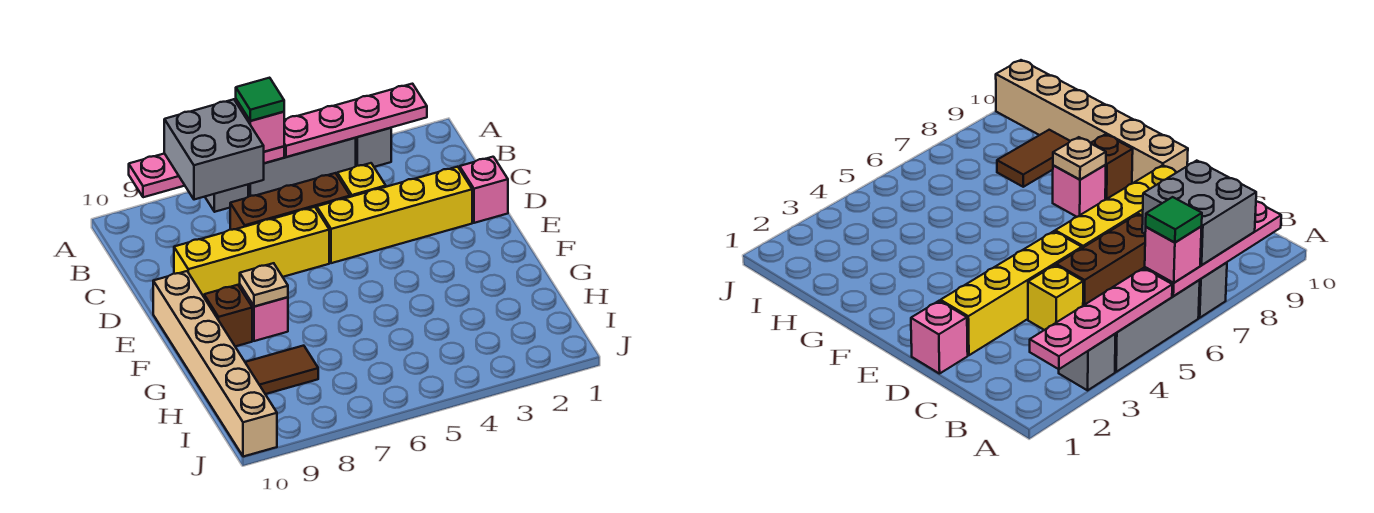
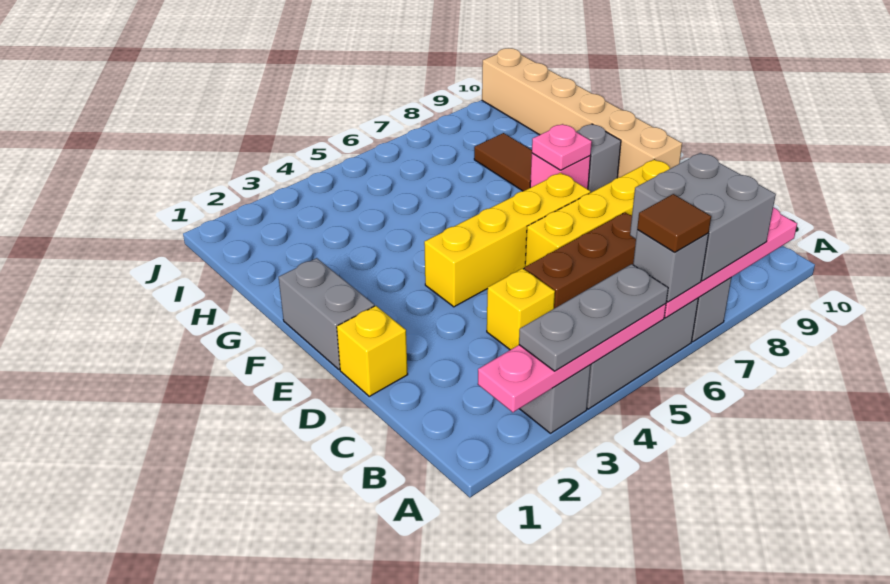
none -> grey plate A3:A5 level 3
pink brick A6 level 3 -> grey brick A6 level 3
green tile A6 level 4 -> brown tile A6 level 4
pink brick D1 level 1 -> yellow brick D1 level 1
yellow brick D2:D5 level 1 -> yellow brick E4:E7 level 1
none -> grey brick E1:F1 level 1
tan plate F8 level 2 -> pink plate F8 level 2
brown brick F9 level 1 -> grey brick F9 level 1
brown tile H8:H9 level 1 -> brown tile G8:H8 level 1

